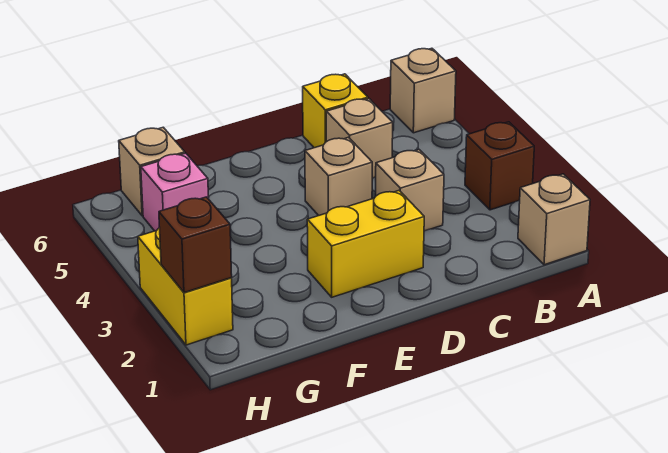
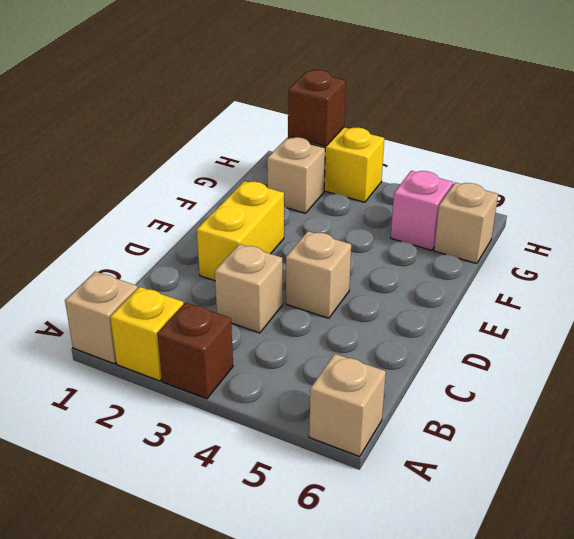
tan brick C5 level 1 -> tan brick G2 level 1
yellow brick C6 level 1 -> yellow brick A2 level 1

